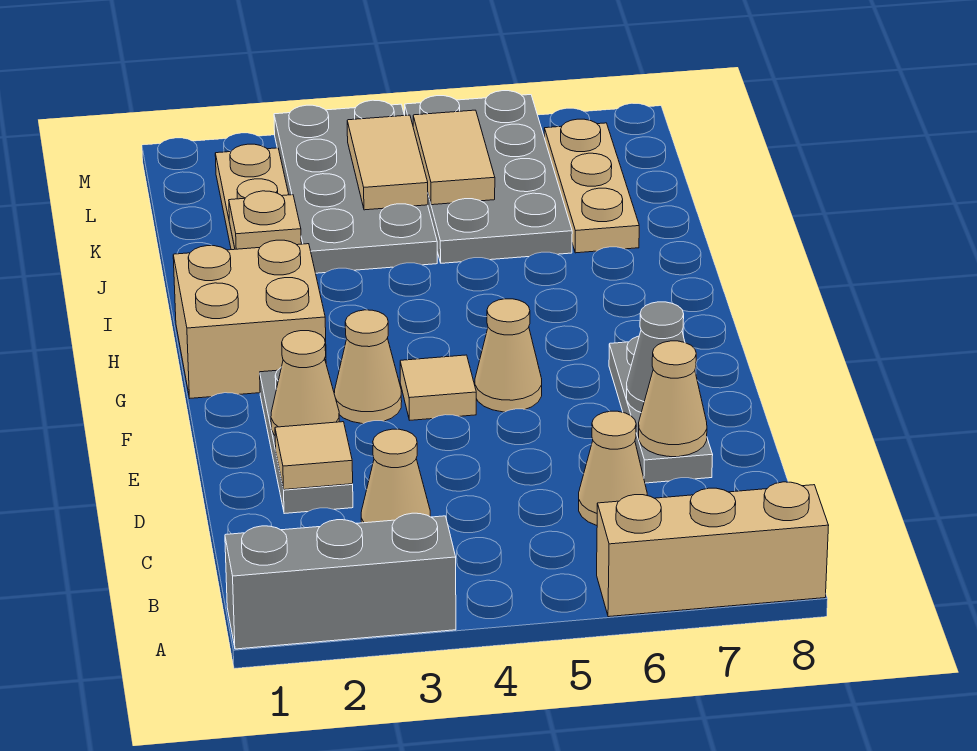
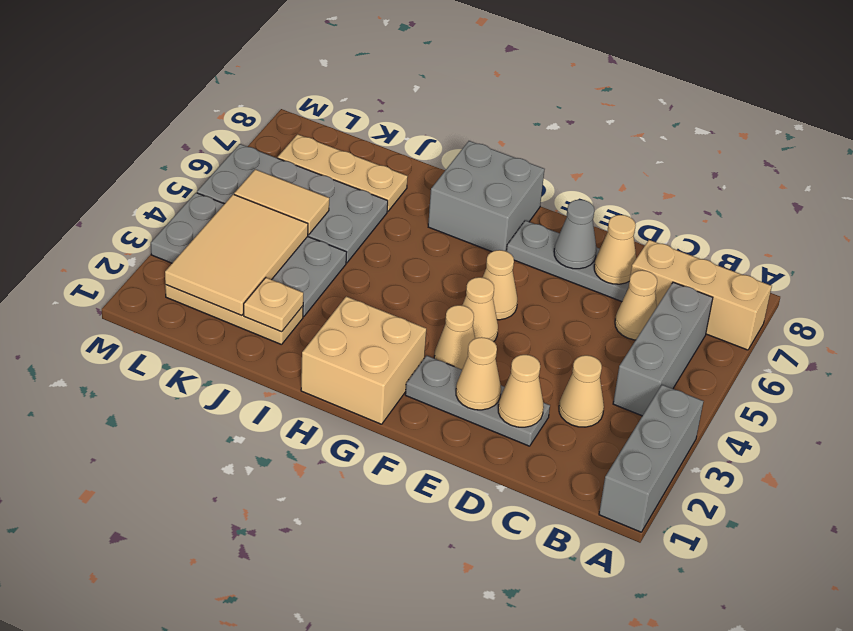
tan brick A6:A8 level 1 -> tan brick A7:C7 level 1
none -> grey brick B4:B6 level 1
tan tile D2 level 2 -> tan cone D2 level 2
tan tile F4 level 1 -> tan cone F4 level 1
none -> grey brick G7:H8 level 1
tan tile K4:L4 level 2 -> tan tile K2:L4 level 2

